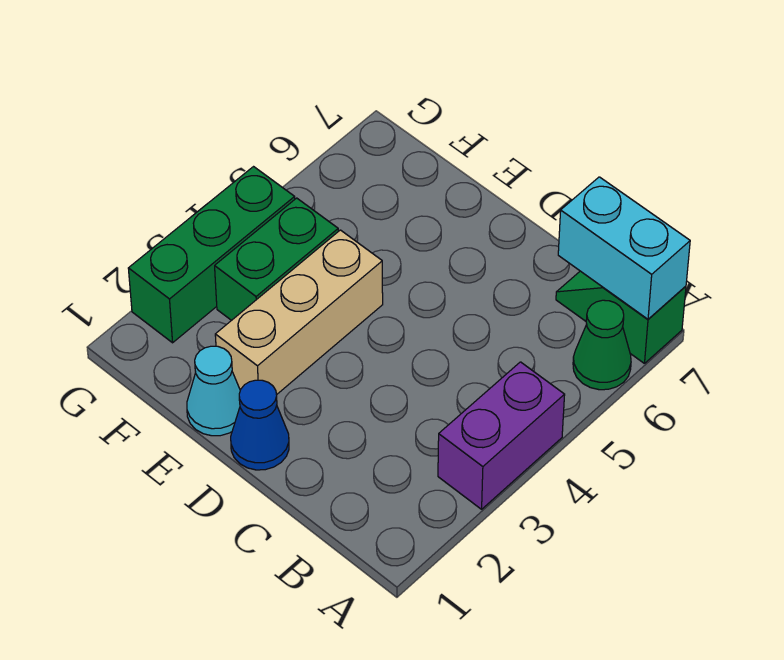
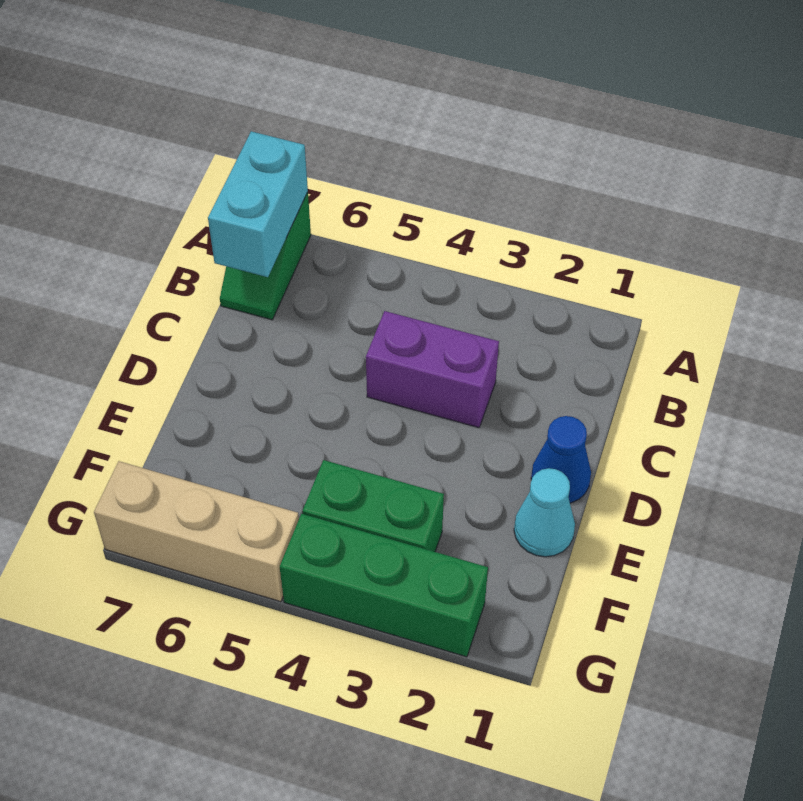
purple brick A3:A4 level 1 -> purple brick C3:C4 level 1
green cone A6 level 1 -> none
tan brick E2:E4 level 1 -> tan brick G5:G7 level 1

